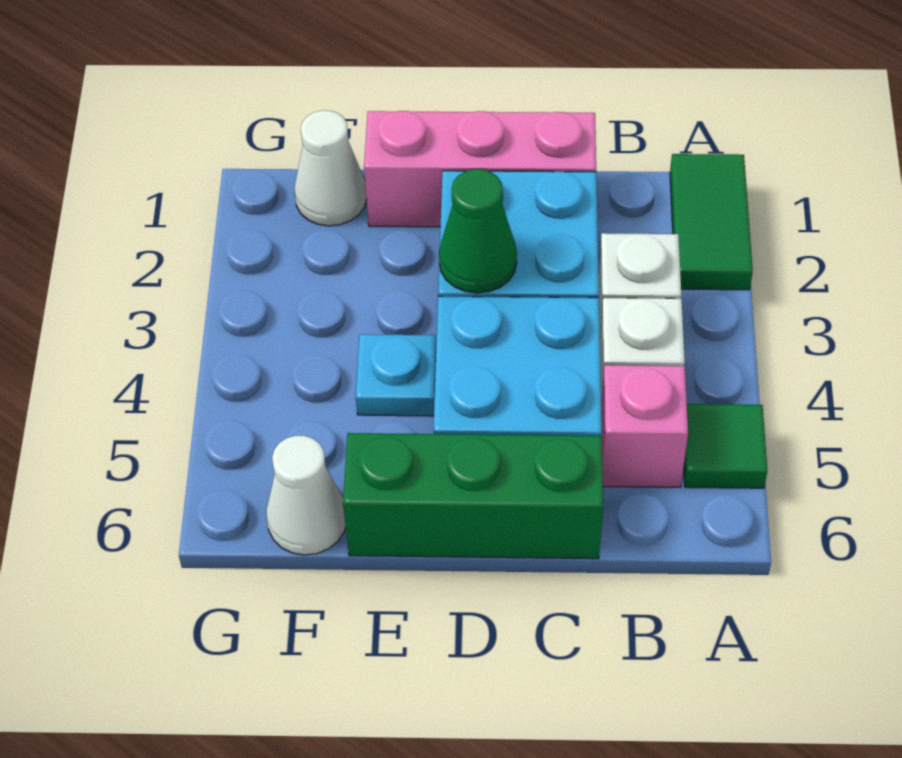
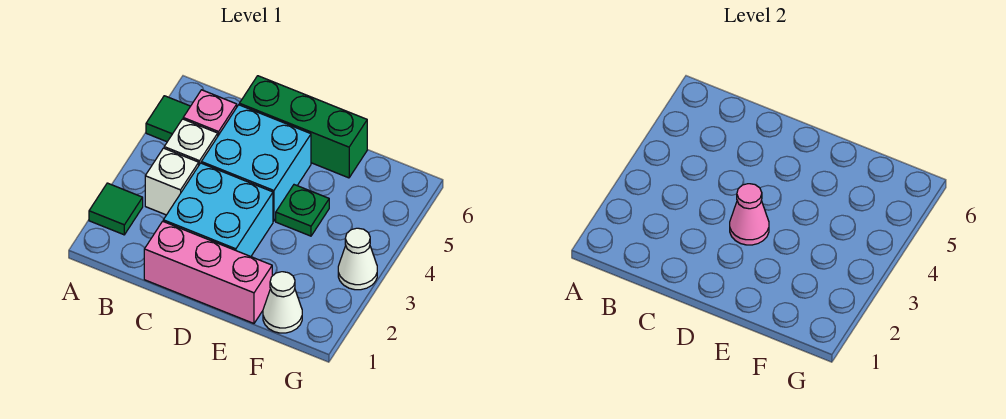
green tile A1:A2 level 1 -> green tile A2 level 1
green cone D3 level 2 -> pink cone D3 level 2
cyan plate E4 level 1 -> green plate E4 level 1
white cone F6 level 1 -> white cone G3 level 1

